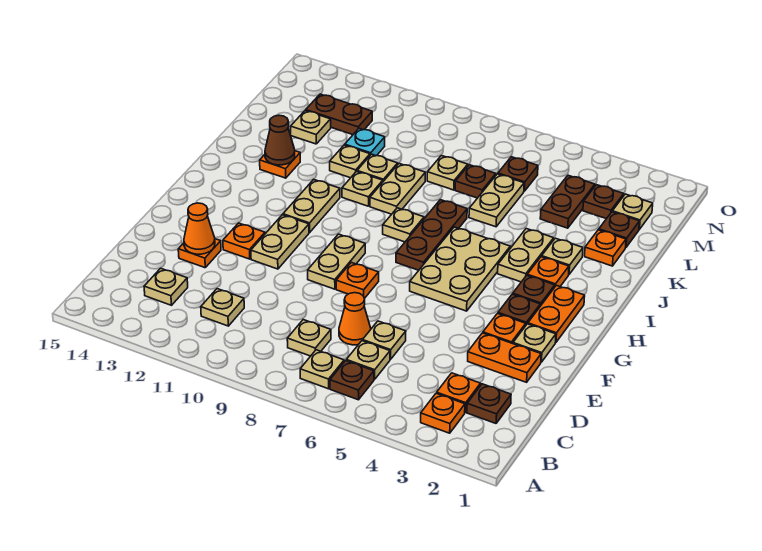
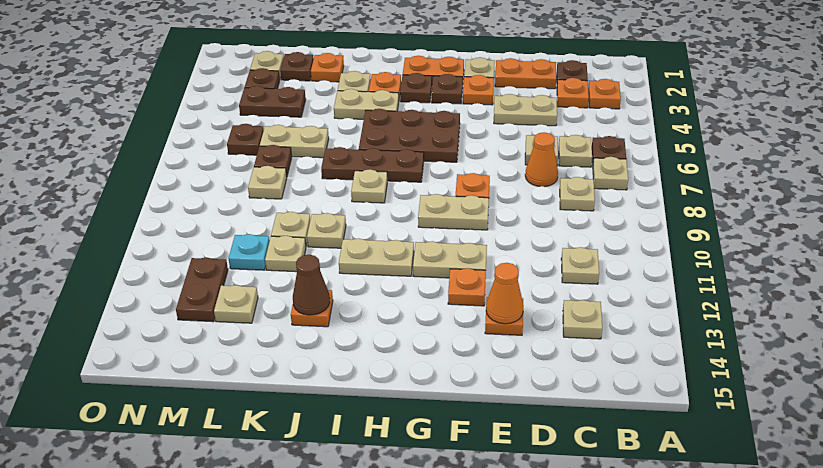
orange plate E2:E3 level 1 -> orange plate D2:E2 level 1
tan plate G5:I6 level 1 -> brown plate G5:I6 level 1
tan plate J9:K9 level 1 -> tan plate D4:E4 level 1

